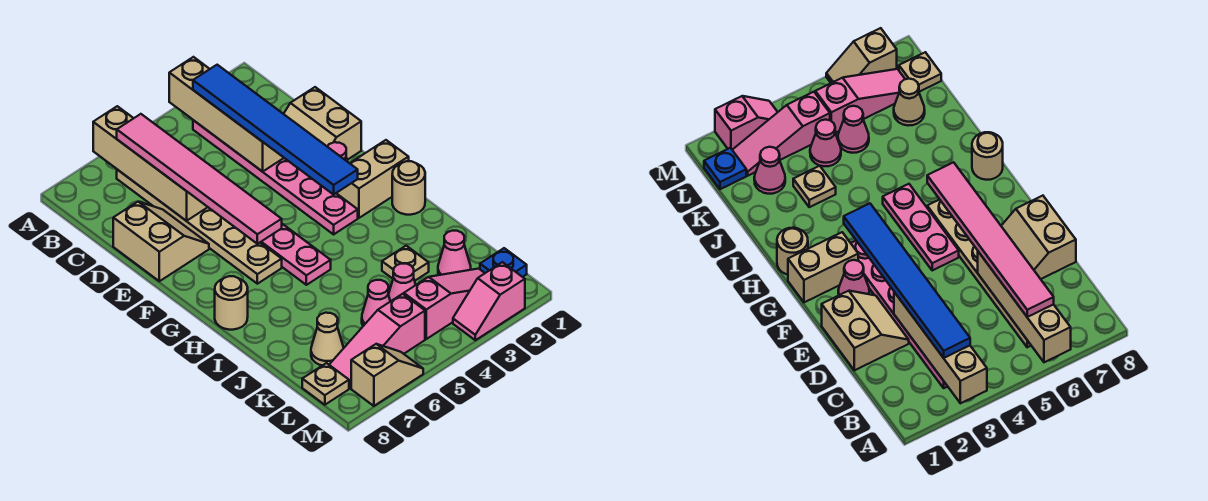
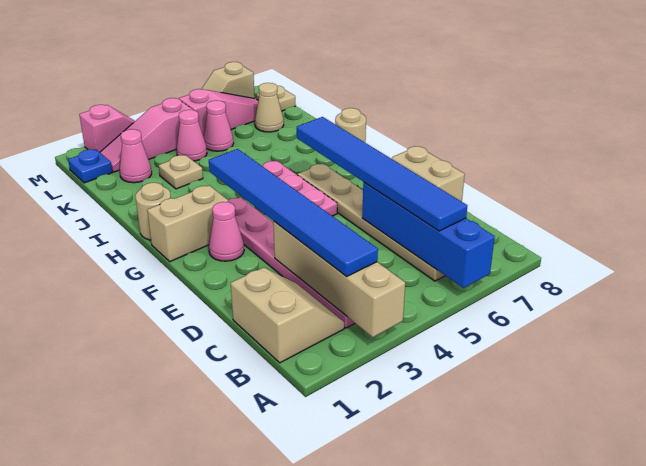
tan brick A6:D6 level 2 -> blue brick A6:D6 level 2
pink tile B6:G6 level 3 -> blue tile B6:G6 level 3
tan slope D1:E2 level 1 top 1 -> tan slope B1:C2 level 1 top 1

